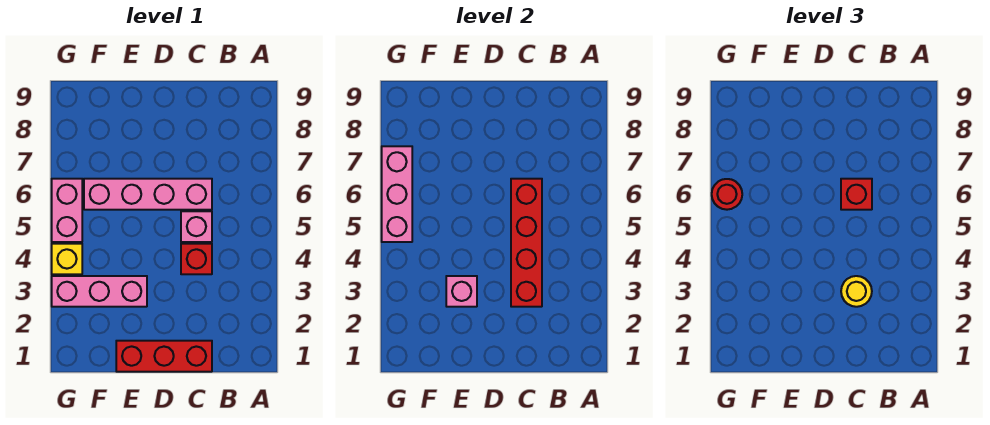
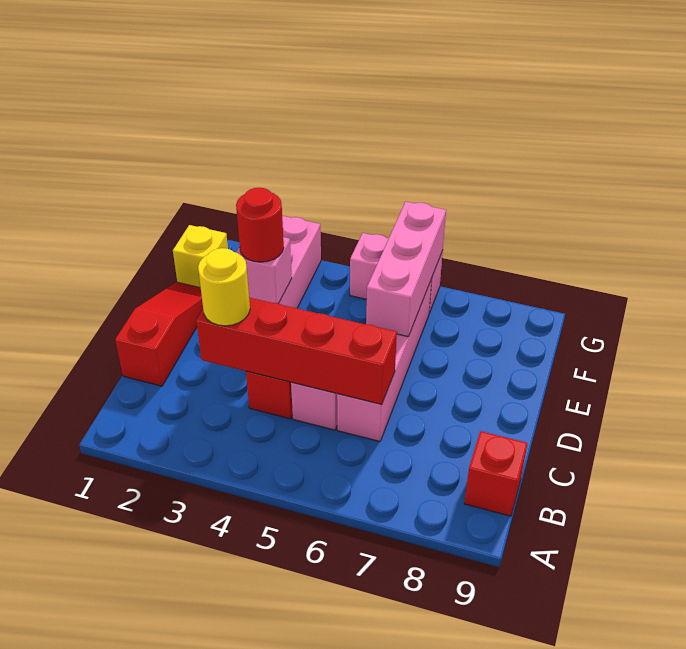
red brick C1:E1 level 1 -> red slope C1:E1 level 1 top C
red brick C6 level 3 -> red brick B9 level 1
yellow brick G4 level 1 -> yellow brick F1 level 1
pink brick G5:G7 level 2 -> pink brick E6:G6 level 2
red round brick G6 level 3 -> red round brick E3 level 3

